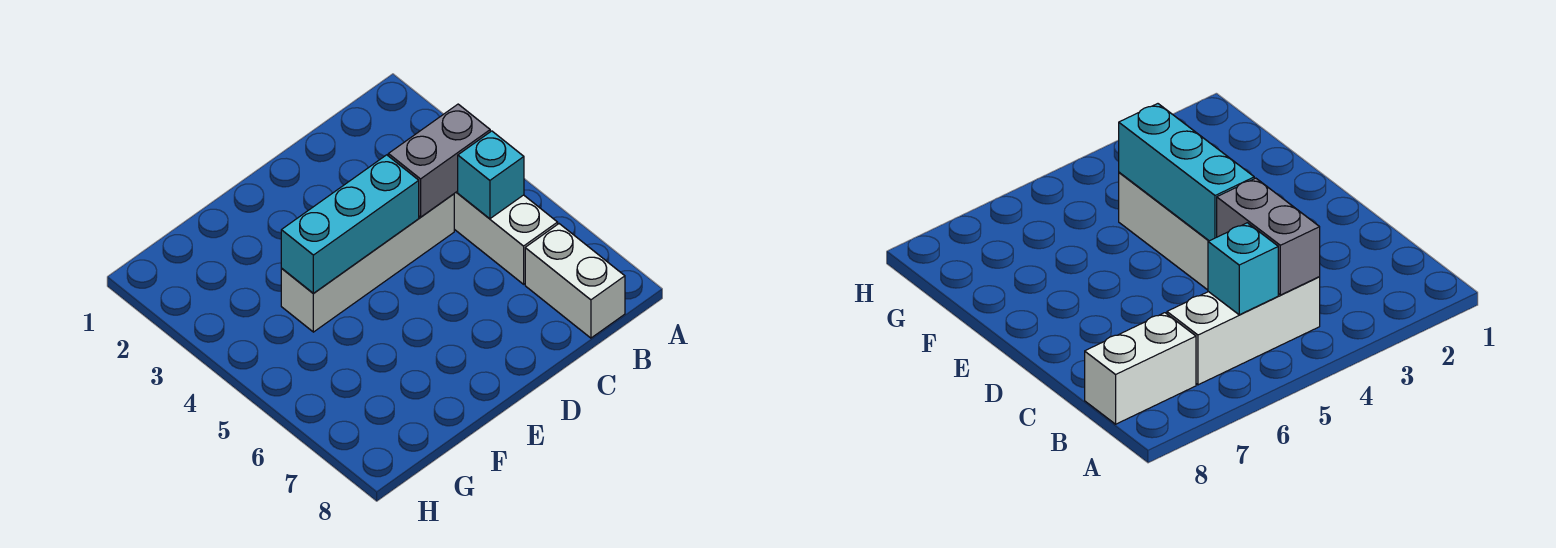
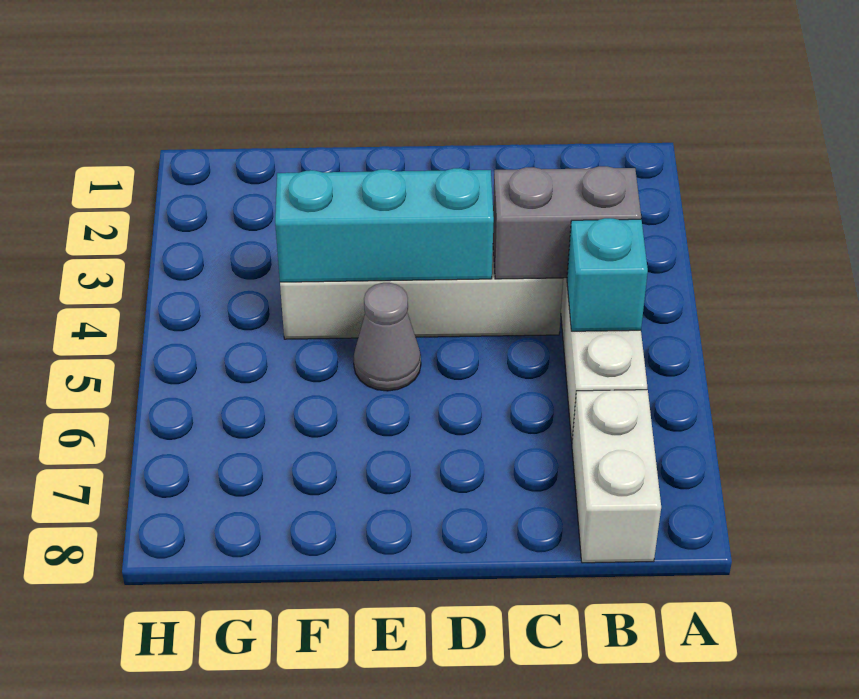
none -> grey cone E5 level 1

